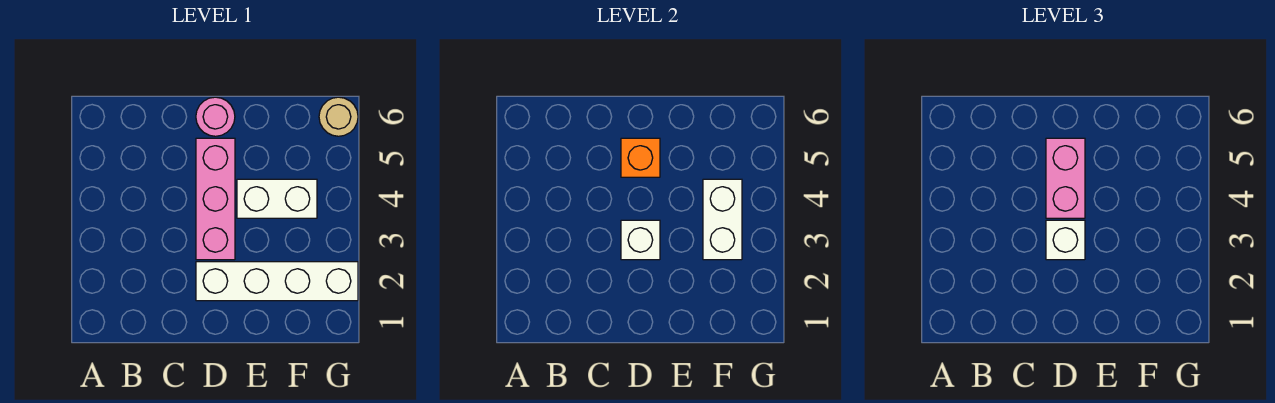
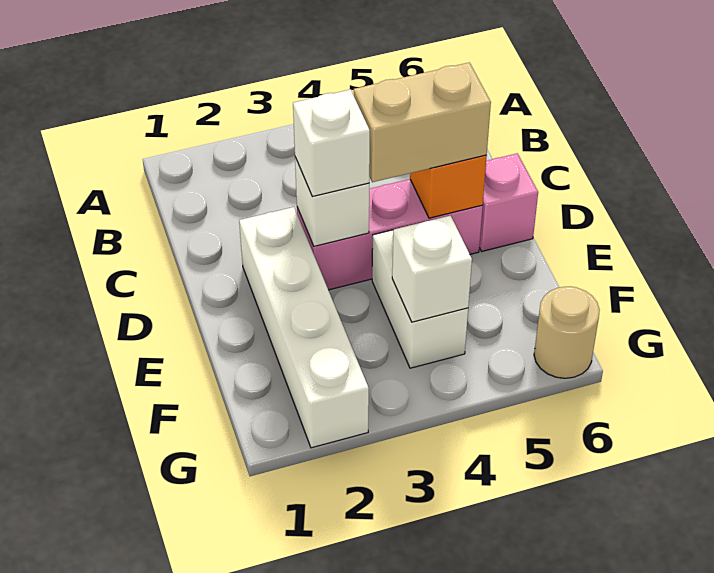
pink brick D4:D5 level 3 -> tan brick D4:D5 level 3
pink round brick D6 level 1 -> pink brick D6 level 1
white brick F3:F4 level 2 -> white brick F4 level 2

